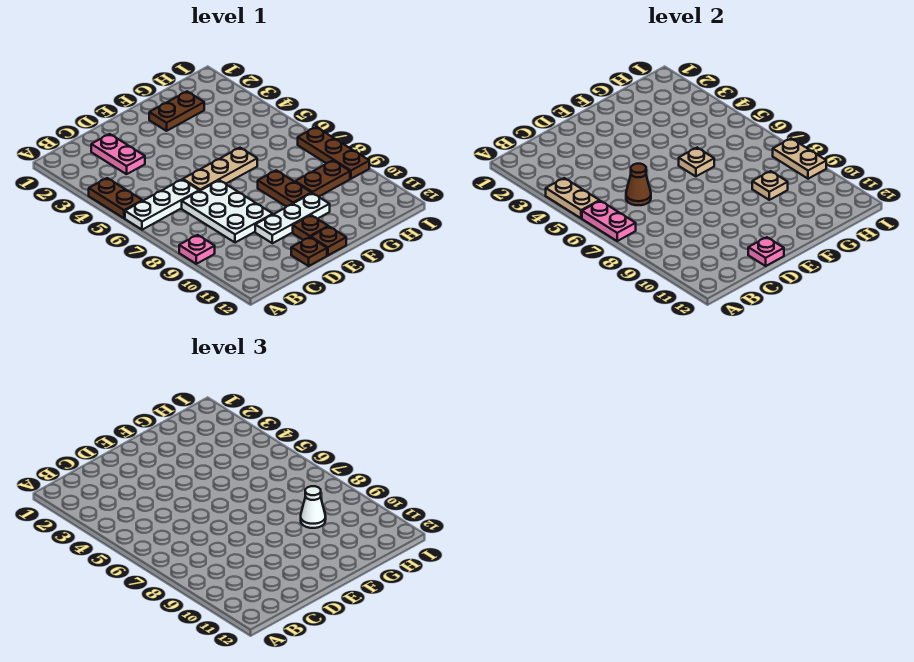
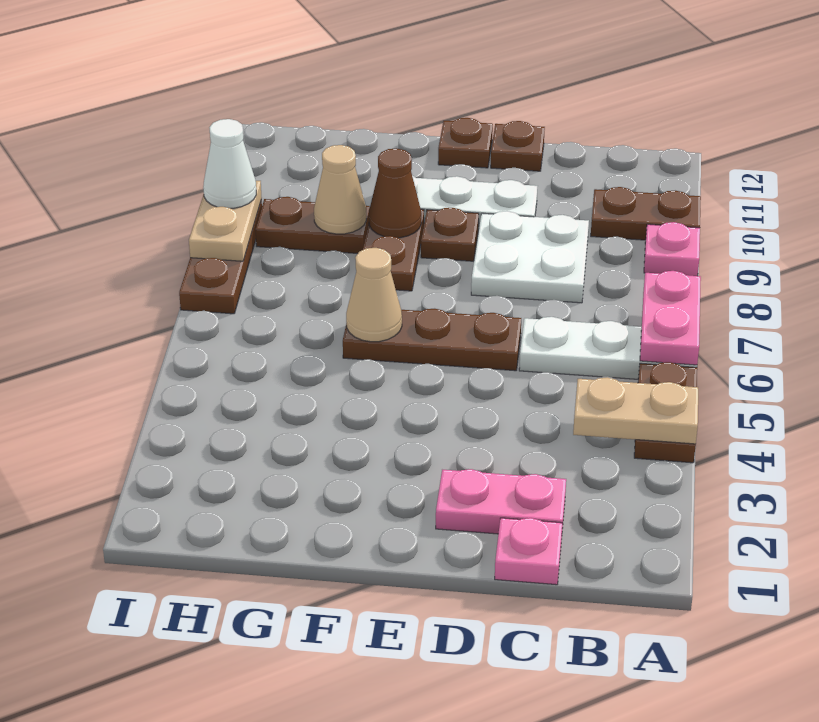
tan plate A4:A5 level 2 -> tan plate A4:B4 level 2
pink plate C2:C3 level 1 -> pink plate C2:D2 level 1
brown cone C6 level 2 -> brown cone F9 level 2
white plate C7:D9 level 1 -> white plate C8:D9 level 1
tan plate D6:F6 level 1 -> brown plate D6:F6 level 1
pink plate D12 level 2 -> pink plate C1 level 1
brown plate E11 level 1 -> brown plate E9 level 1
brown plate F2:G2 level 1 -> brown plate A10:B10 level 1
tan plate F6 level 2 -> tan cone F6 level 2
tan plate G9 level 2 -> tan cone G9 level 2
white cone G9 level 3 -> white cone I9 level 3

